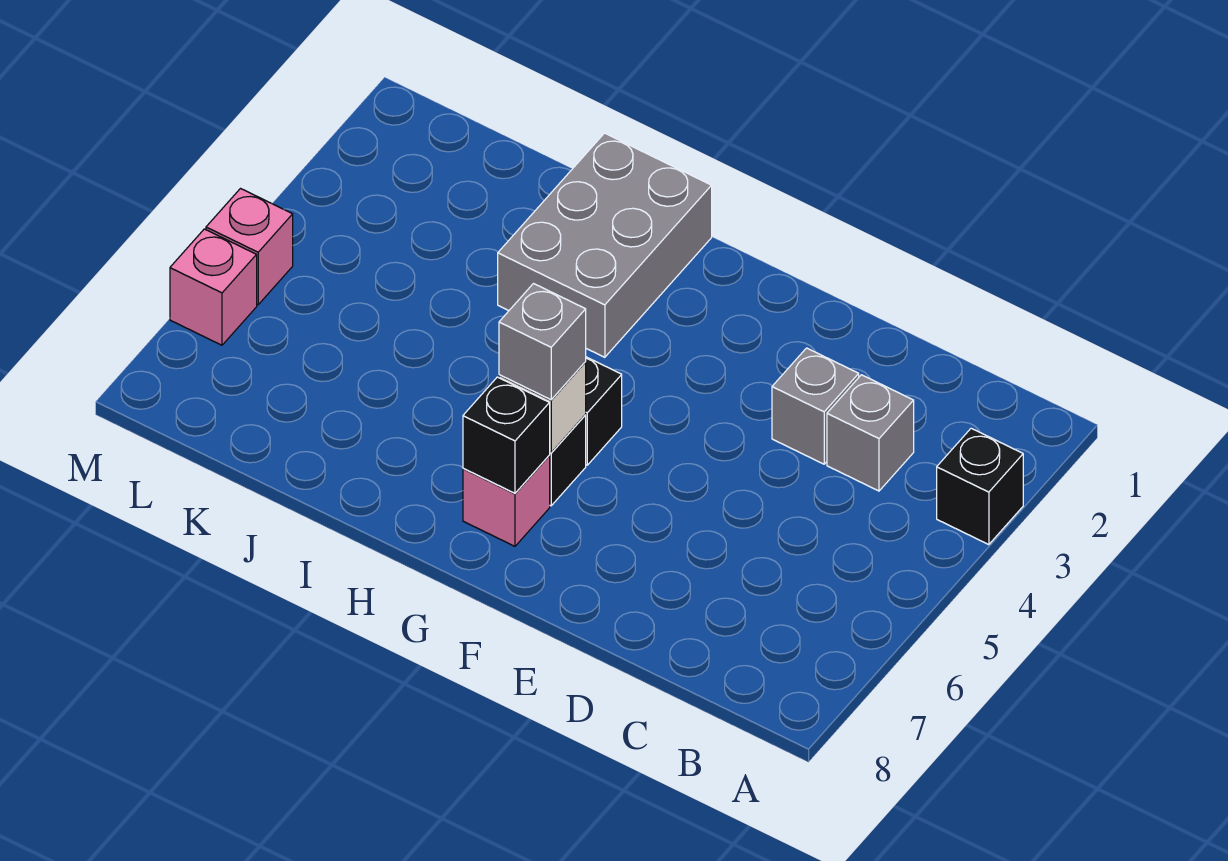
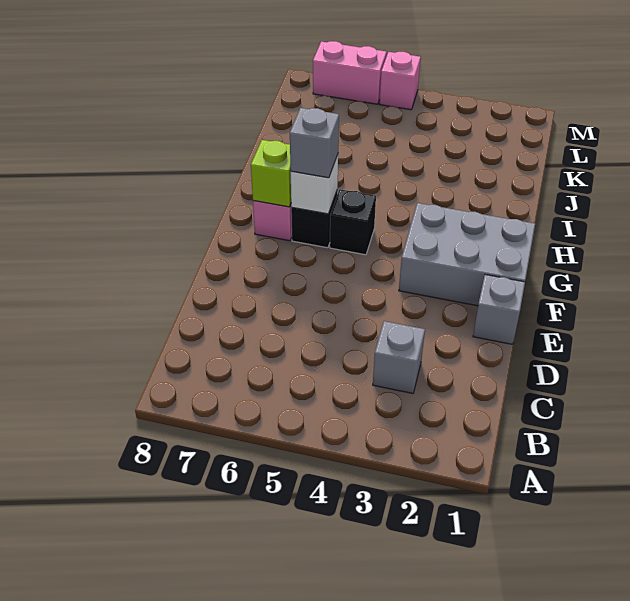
black brick A3 level 1 -> none
grey brick D3 level 1 -> grey brick E1 level 1
black brick G7 level 2 -> lime brick G7 level 2
grey brick H1:I3 level 1 -> grey brick F1:G3 level 1
pink brick M6 level 1 -> pink brick M6:M7 level 1

